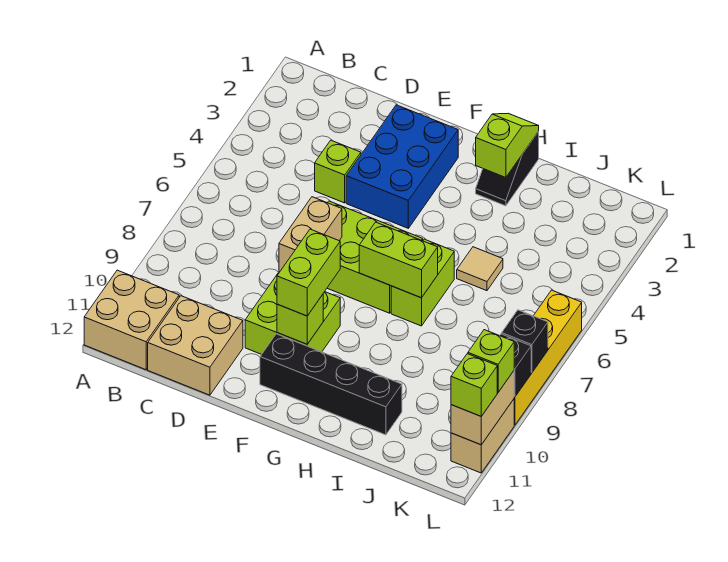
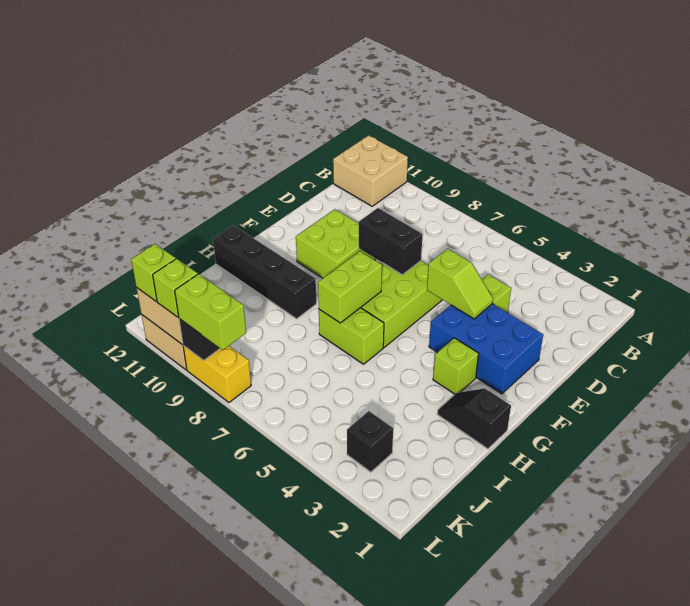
tan brick C11:D12 level 1 -> none
tan brick E7:E8 level 2 -> black brick E7:E8 level 2
lime brick F9:F10 level 3 -> lime brick L8:L9 level 3
lime brick F10 level 2 -> lime brick G3 level 1
black brick F11:I11 level 1 -> black brick H9:H12 level 1
lime slope H1:H2 level 2 top 2 -> lime slope E4:E5 level 2 top 5
tan tile I5 level 1 -> none
yellow brick L6:L9 level 1 -> yellow brick L8:L9 level 1
black brick L8 level 2 -> black brick K3 level 1

